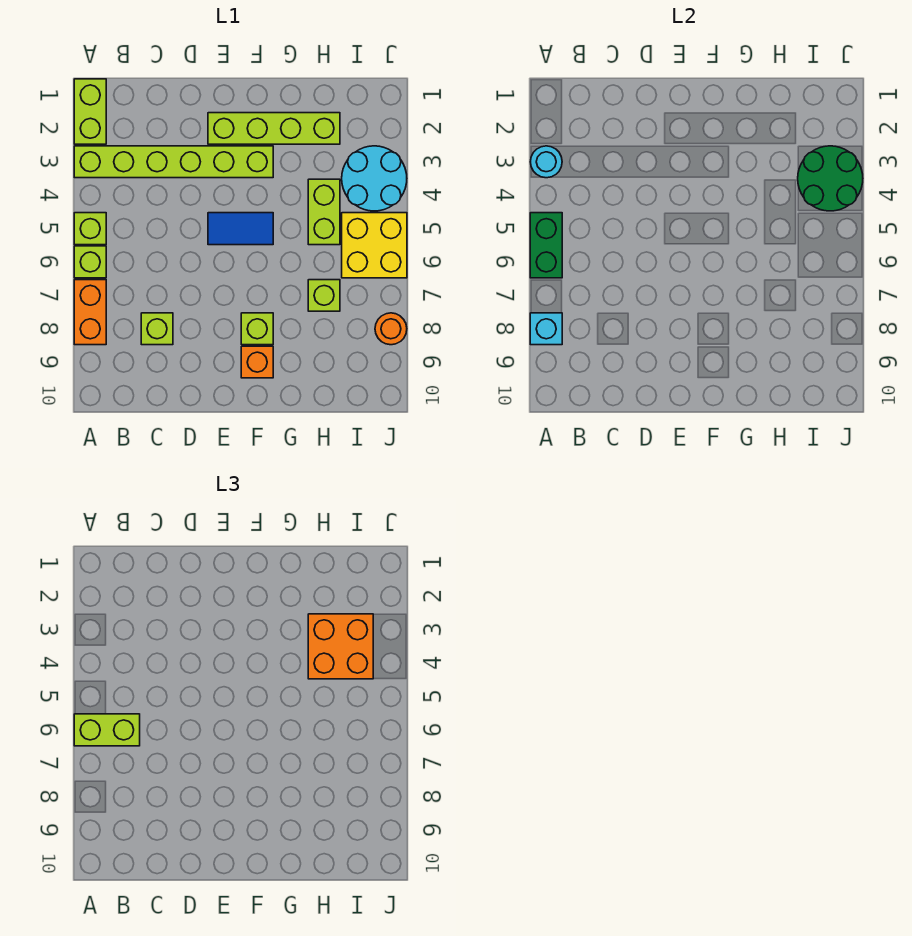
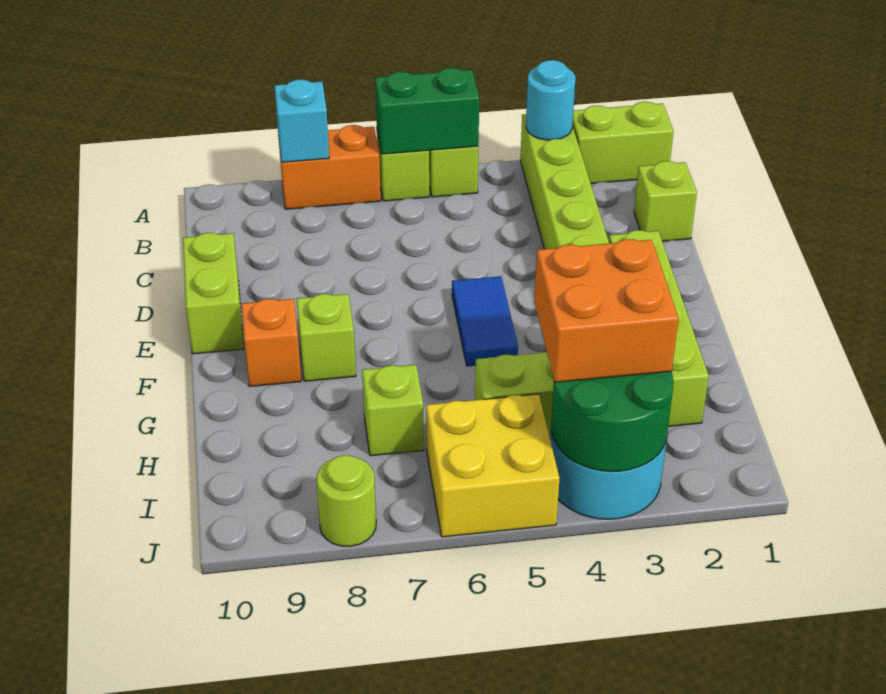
lime brick A6:B6 level 3 -> lime brick D10:E10 level 1
lime brick C8 level 1 -> lime brick C1 level 1
orange round brick J8 level 1 -> lime round brick J8 level 1

